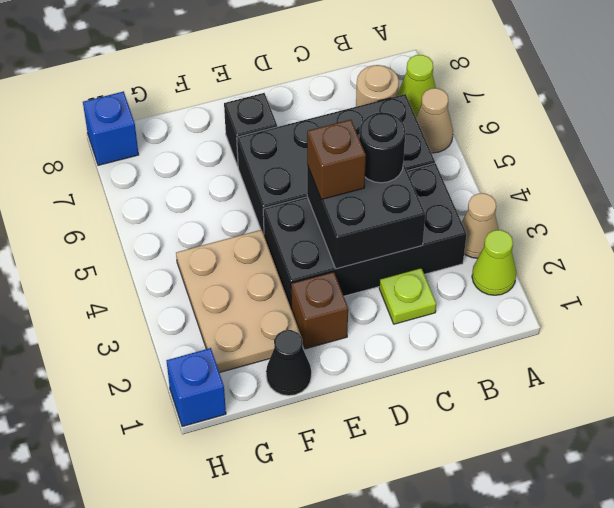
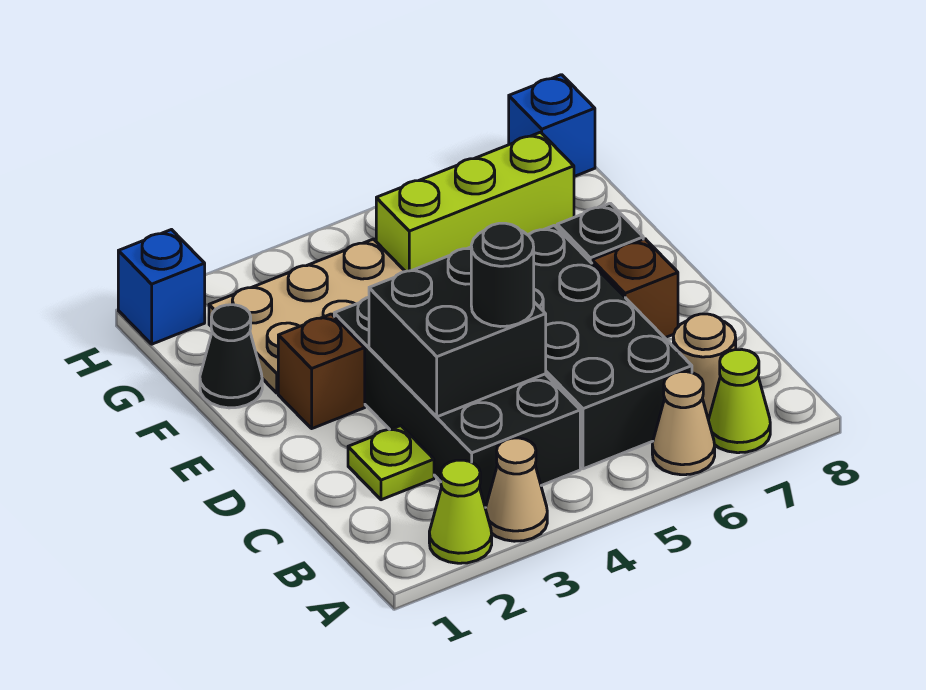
brown brick D4 level 3 -> brown brick D7 level 1
none -> lime brick G5:G7 level 1

